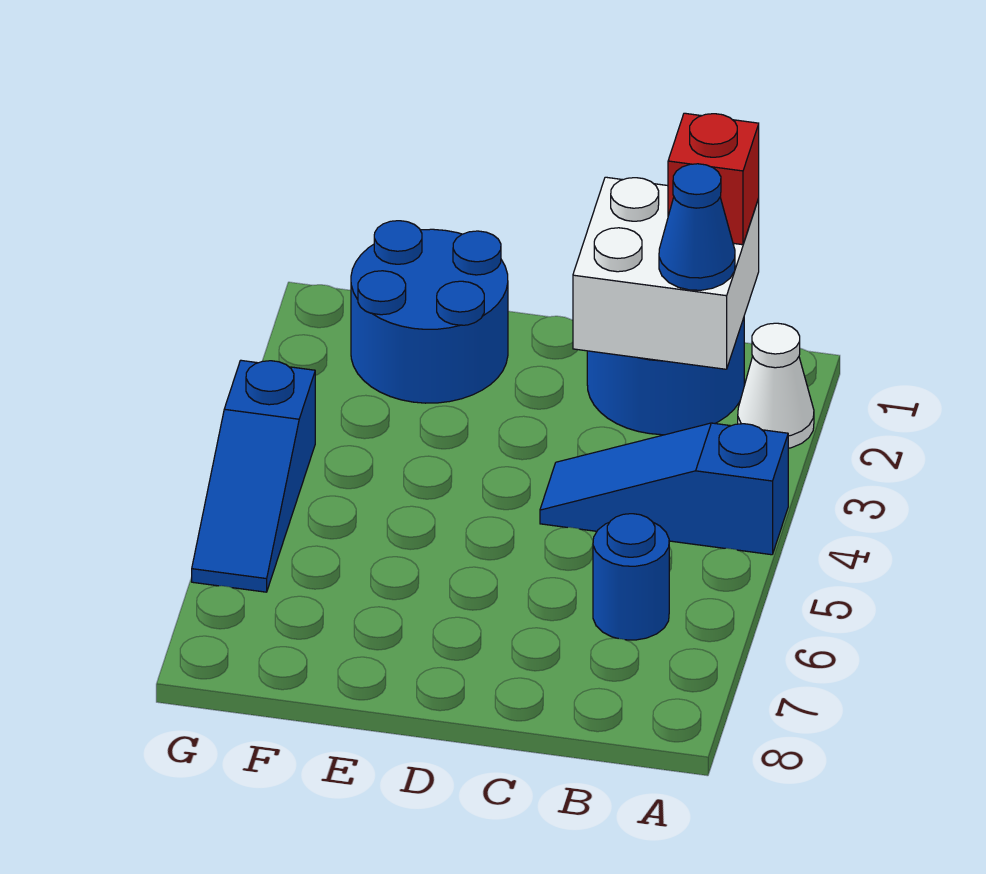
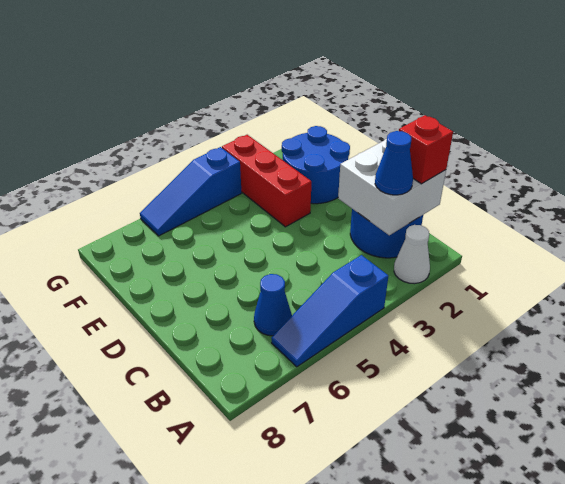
blue slope A4:C4 level 1 top A -> blue slope A4:A6 level 1 top 4
blue round brick B6 level 1 -> blue cone B6 level 1
none -> red brick E3:G3 level 1

